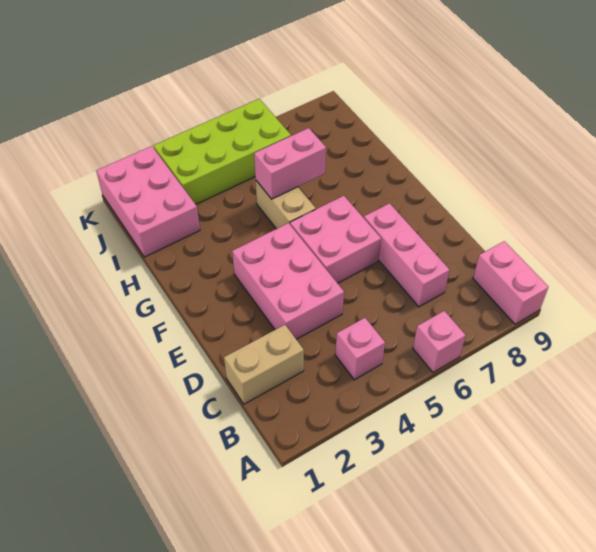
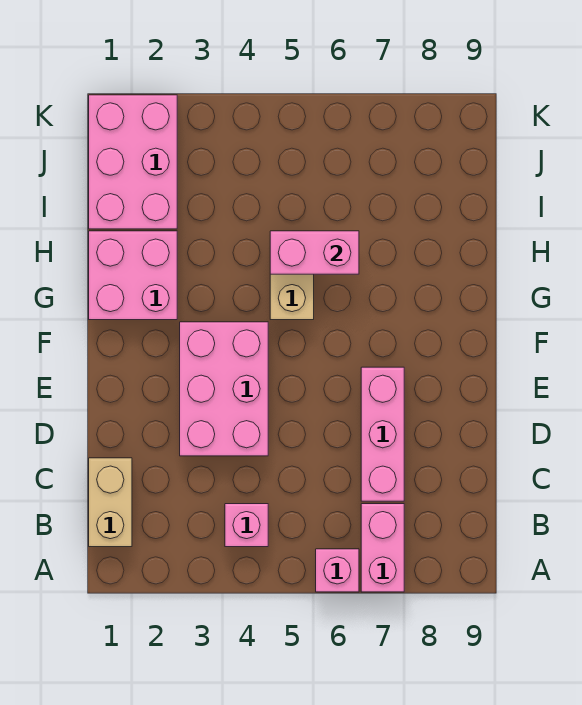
pink brick A9:B9 level 1 -> pink brick A7:B7 level 1
tan brick C1:C2 level 1 -> tan brick B1:C1 level 1
pink brick E5:F6 level 1 -> pink brick G1:H2 level 1
lime brick J3:K6 level 1 -> none

